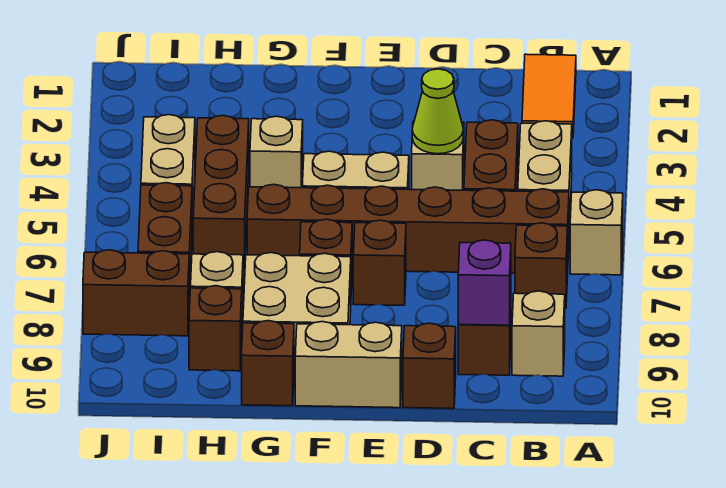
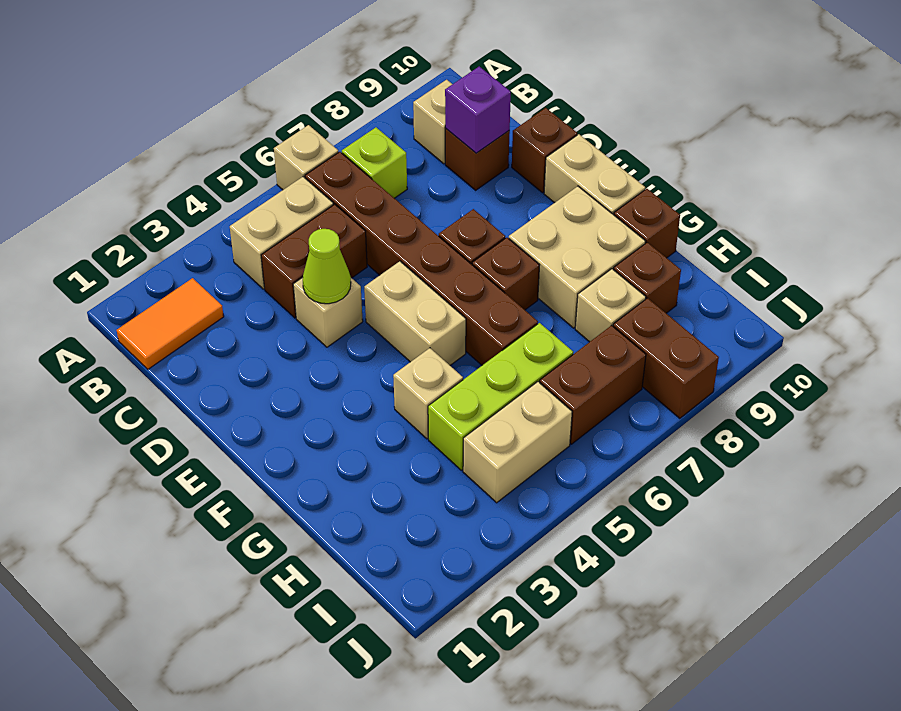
brown brick B7 level 1 -> lime brick B7 level 1
brown brick H4:H6 level 1 -> lime brick H4:H6 level 1

